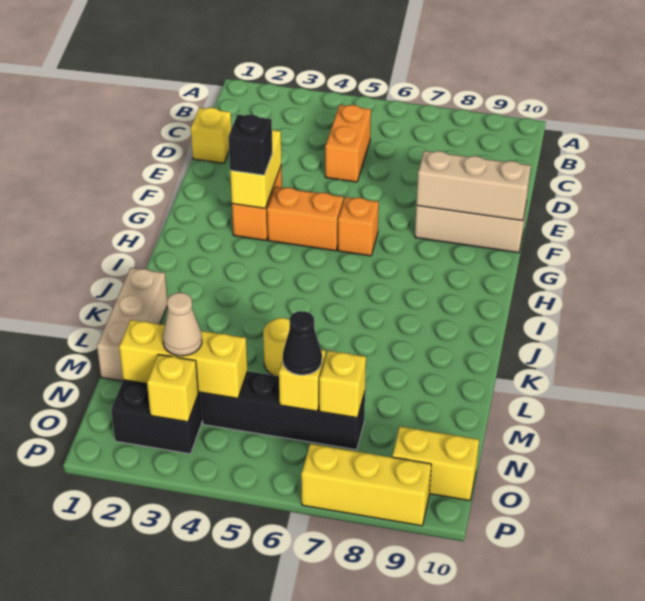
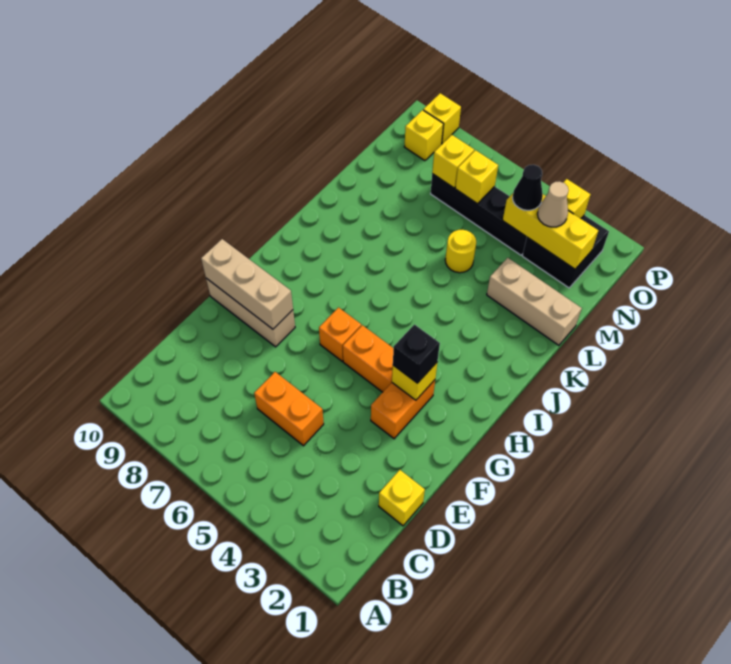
orange brick C5:D5 level 1 -> orange brick D5:D6 level 1
yellow brick F3:G3 level 2 -> yellow brick G3 level 2
tan brick K1:M1 level 1 -> tan brick L1:L3 level 1
black cone N6 level 3 -> black cone N4 level 3
yellow brick O9:O10 level 1 -> yellow brick O9 level 1
yellow brick P7:P9 level 1 -> yellow brick P9 level 1

